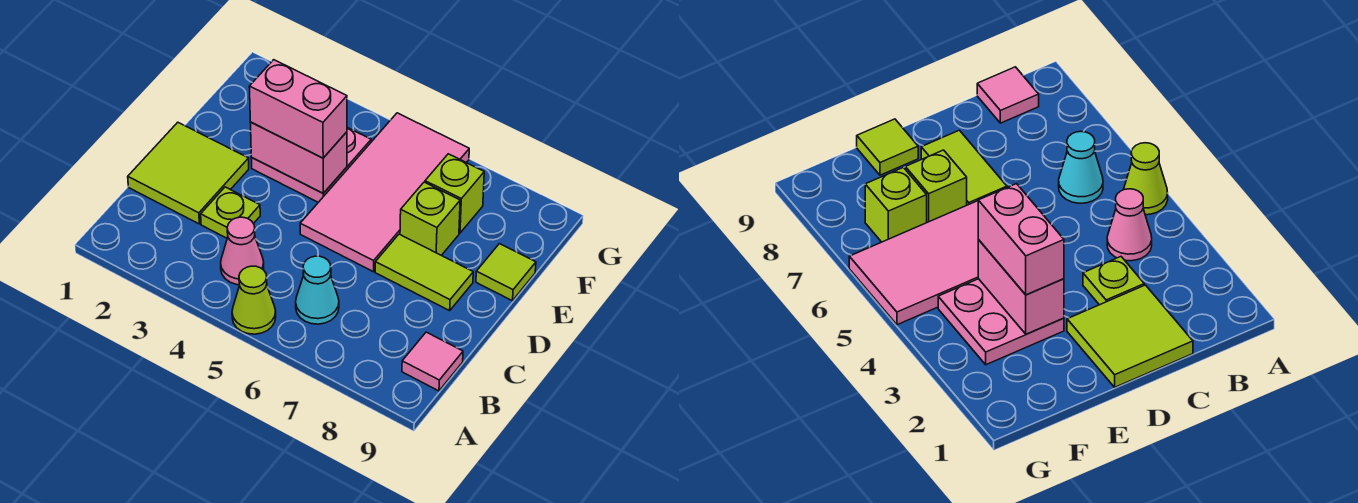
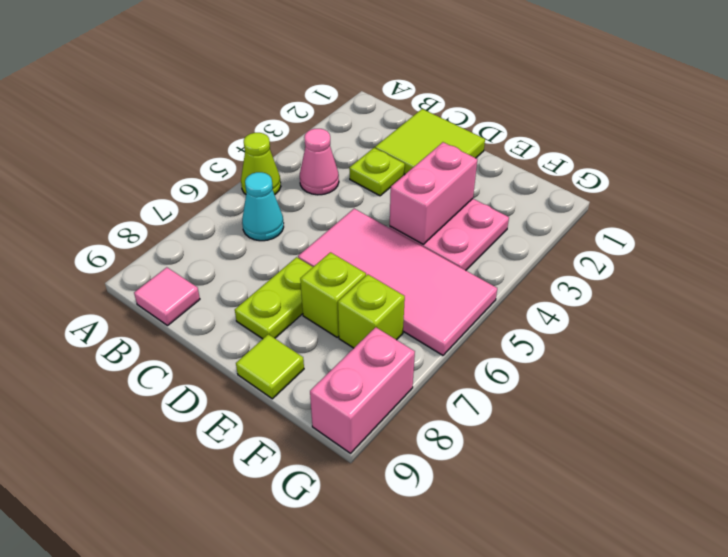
lime tile D7:D8 level 1 -> lime plate D7:D8 level 1
pink brick E3:E4 level 3 -> pink brick G8:G9 level 1

